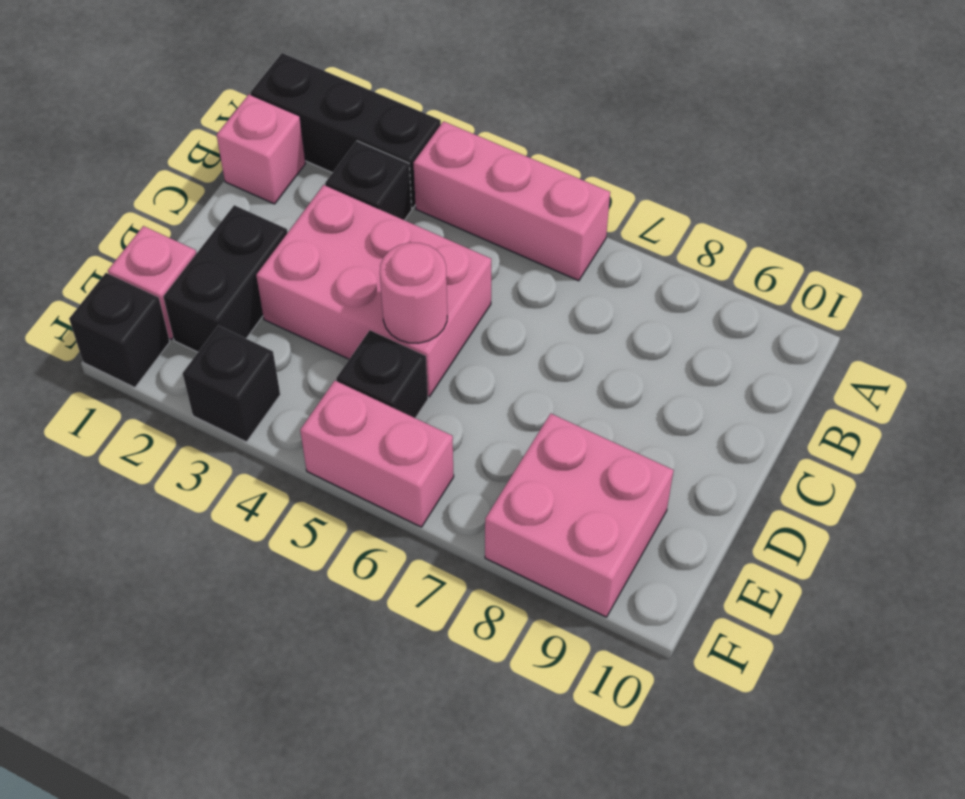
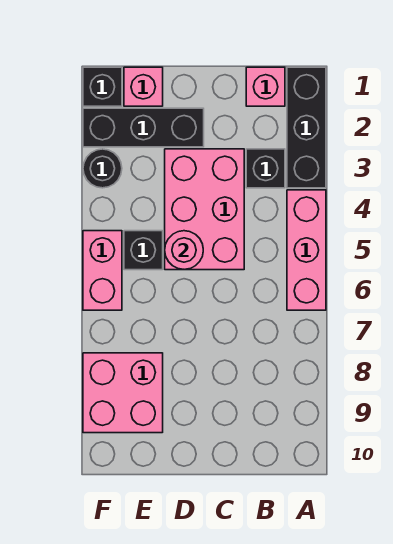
black brick D2:E2 level 1 -> black brick D2:F2 level 1
black brick F3 level 1 -> black round brick F3 level 1

